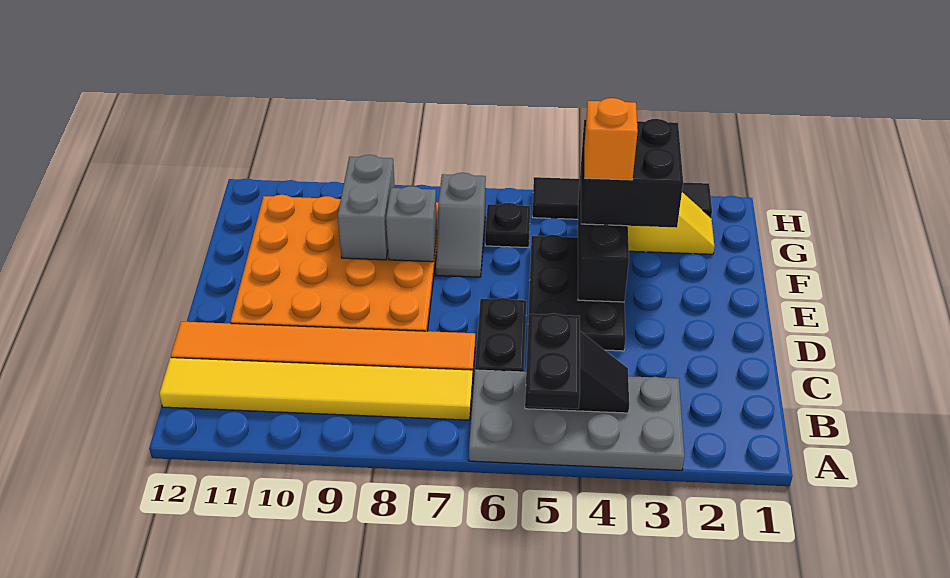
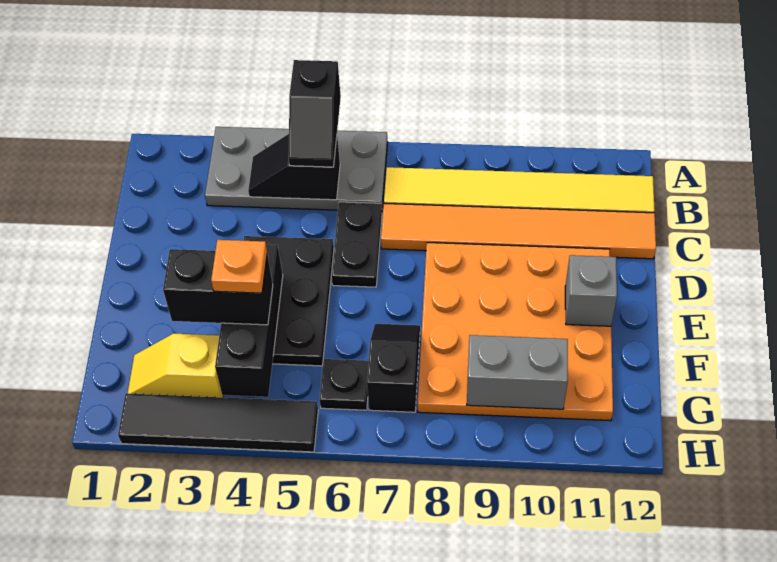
black plate A5:B5 level 3 -> black slope A5:B5 level 3 top A
black brick F3:G4 level 3 -> black brick F3:F4 level 3
orange brick F4 level 4 -> orange plate F4 level 4
grey slope F7:G7 level 1 top G -> black slope F7:G7 level 1 top G
grey brick F8 level 2 -> grey brick E11 level 2
grey brick F9:G9 level 2 -> grey brick G9:G10 level 2

